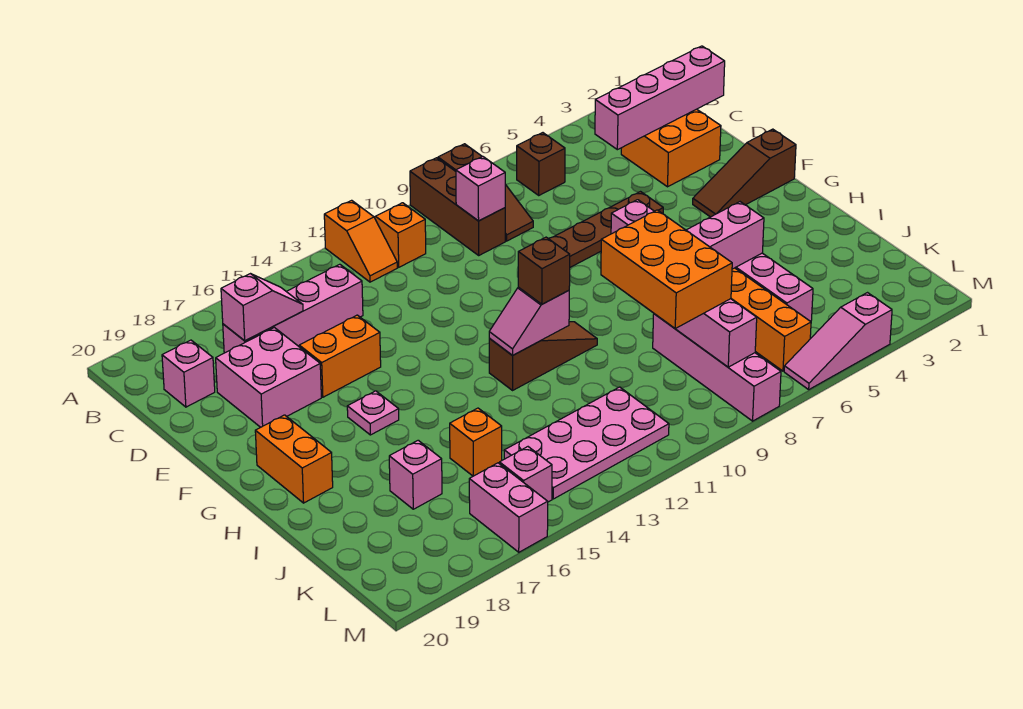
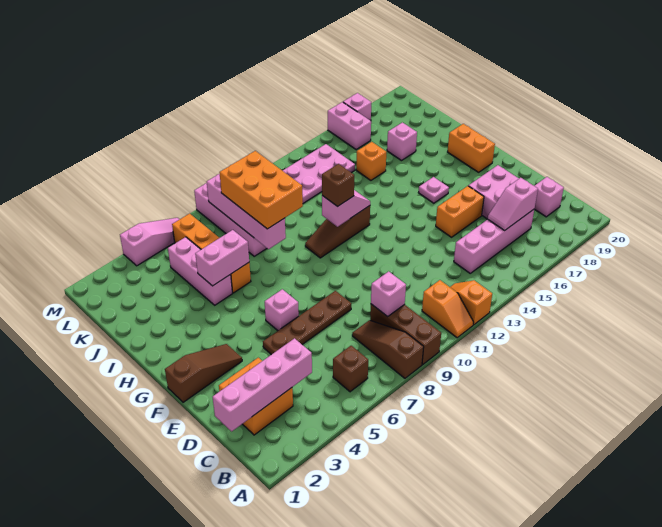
pink brick L15 level 1 -> pink brick M17 level 1

